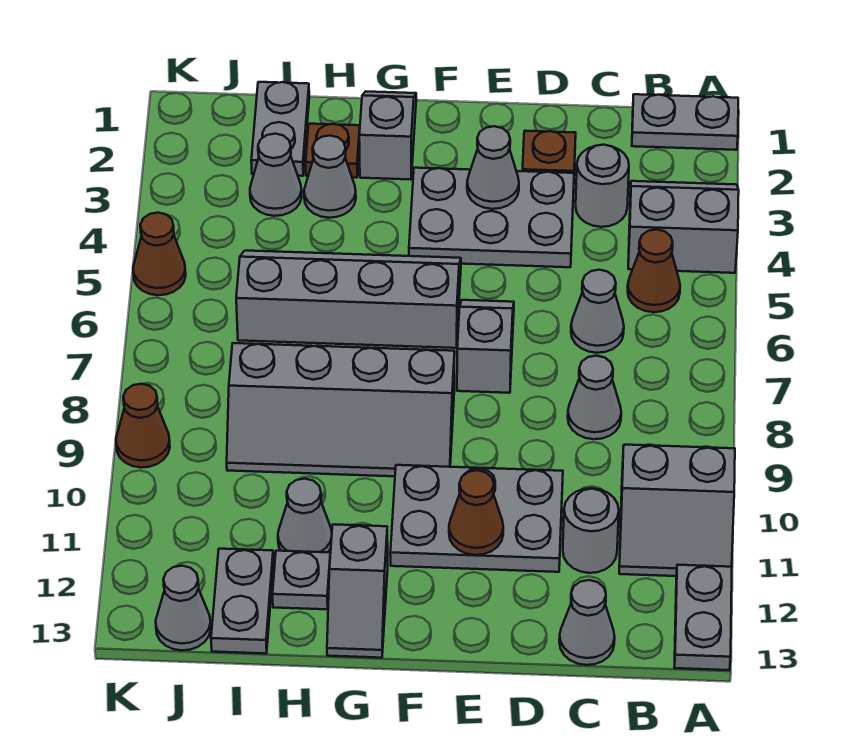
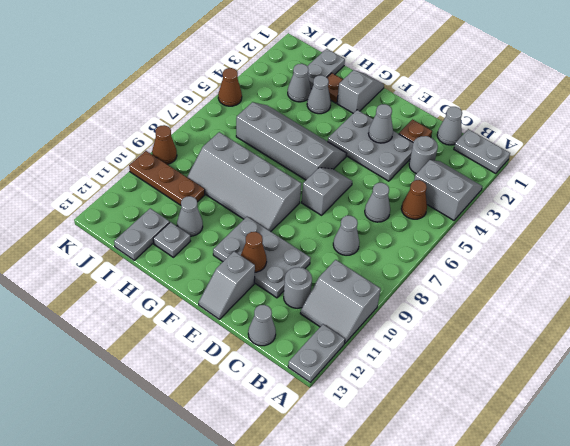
grey slope G12:G13 level 1 top 12 -> grey slope E12:E13 level 1 top 12
none -> brown plate I10:K10 level 1
grey cone J13 level 1 -> grey cone C1 level 1

